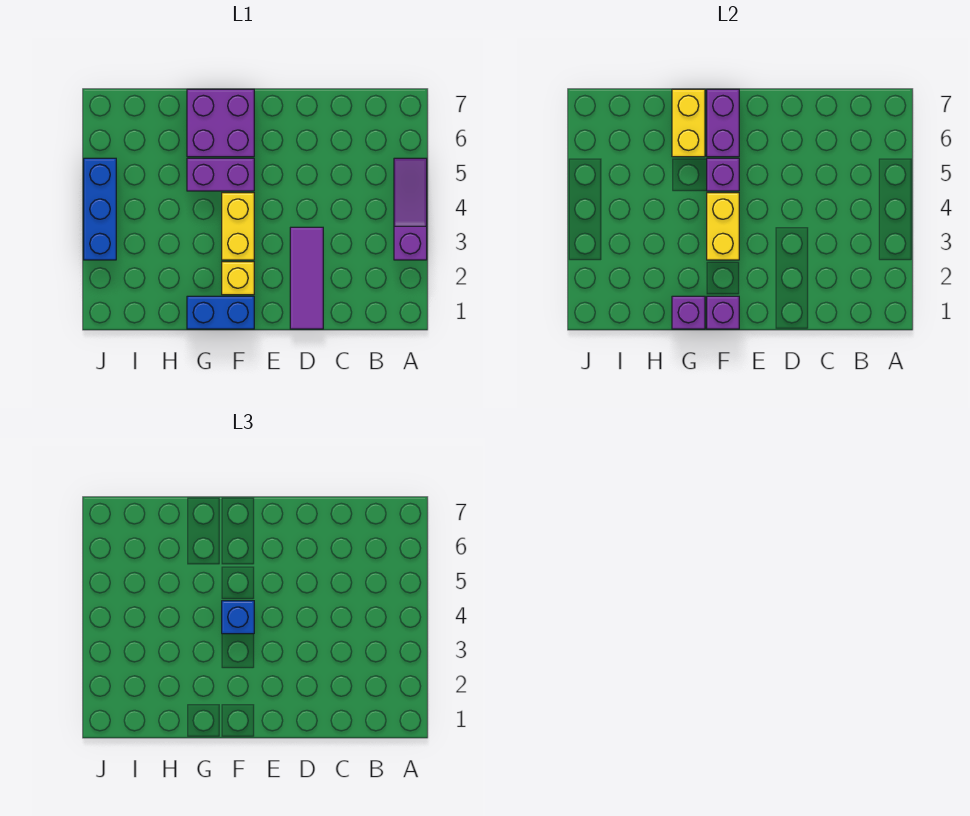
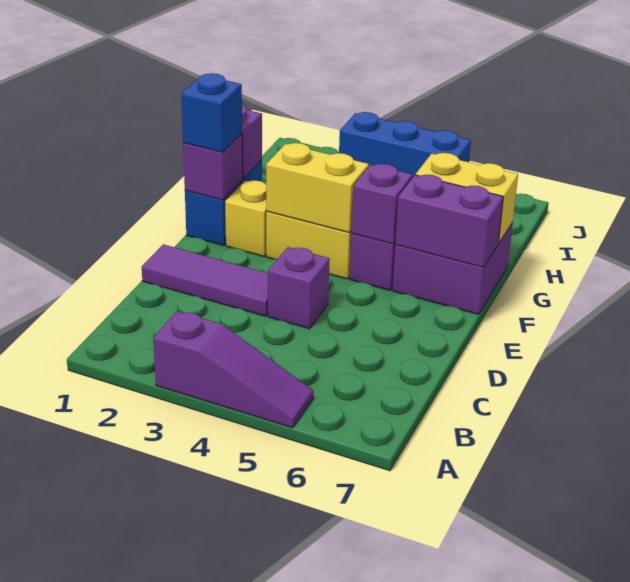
none -> purple brick D4 level 1
blue brick F4 level 3 -> blue brick F1 level 3

